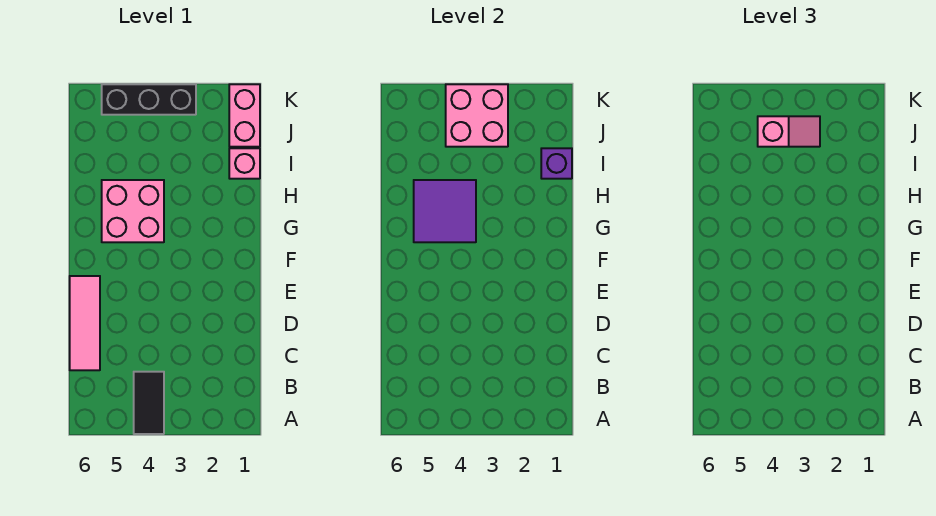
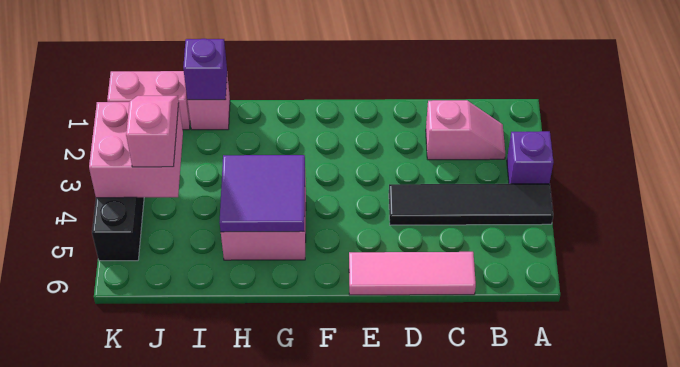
none -> purple brick A3 level 1
black tile A4:B4 level 1 -> black tile A4:D4 level 1
none -> pink slope B2:C2 level 1 top C

